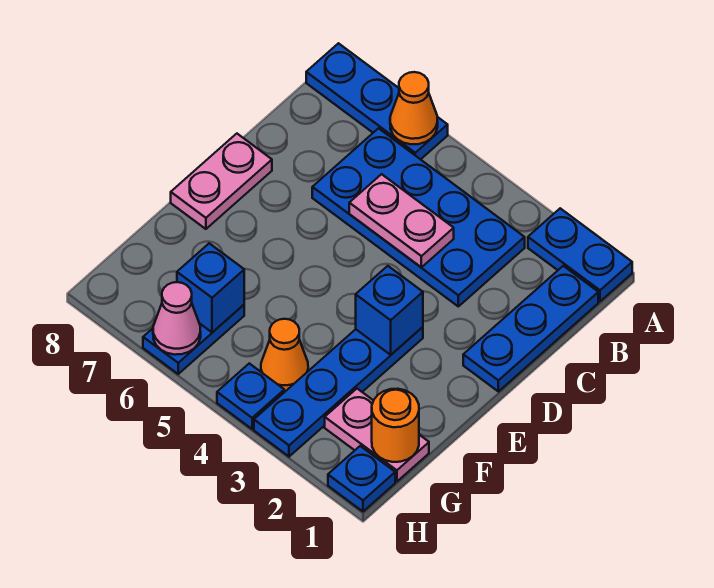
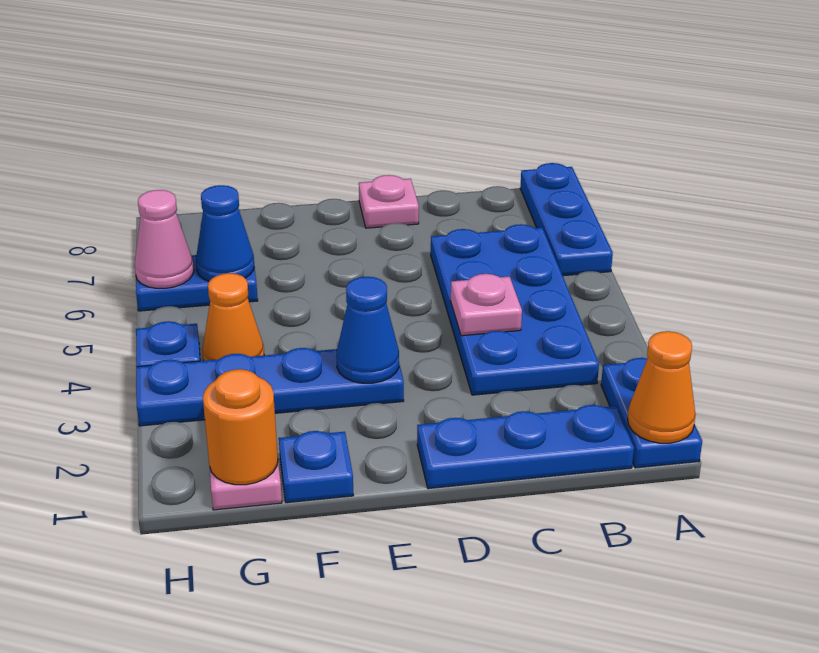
orange cone A6 level 2 -> orange cone A1 level 2
pink plate C4:C5 level 2 -> pink plate C4 level 2
pink plate D8:E8 level 1 -> pink plate D8 level 1
blue brick E3 level 2 -> blue cone E3 level 2
blue brick G6 level 2 -> blue cone G6 level 2
blue plate H1 level 1 -> blue plate F1 level 1

